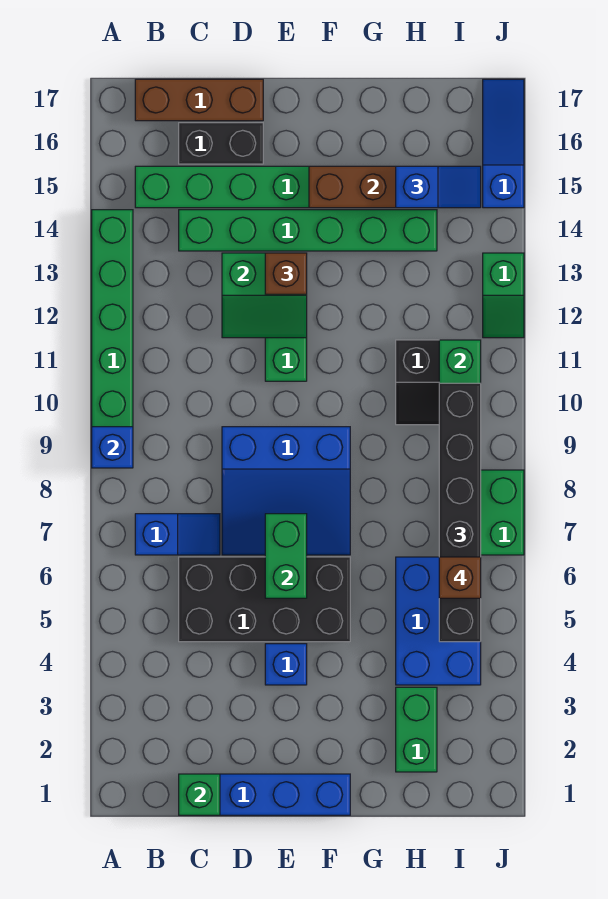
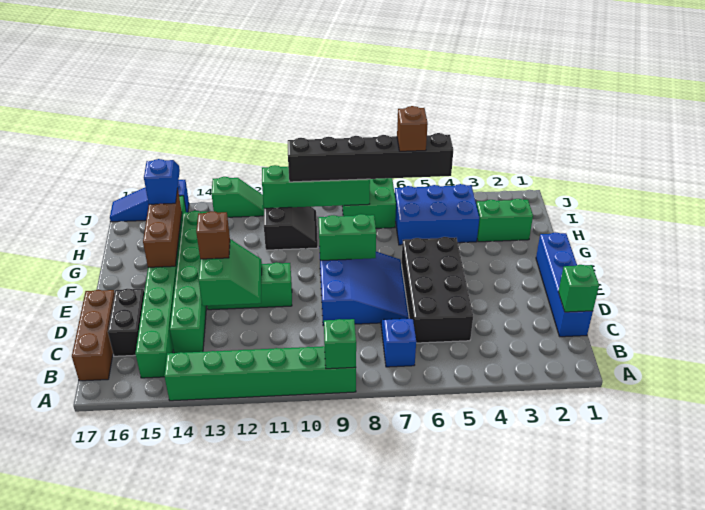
blue brick A9 level 2 -> green brick A9 level 2
blue brick E4 level 1 -> none
green brick E6:E7 level 2 -> green brick F8:F9 level 2

